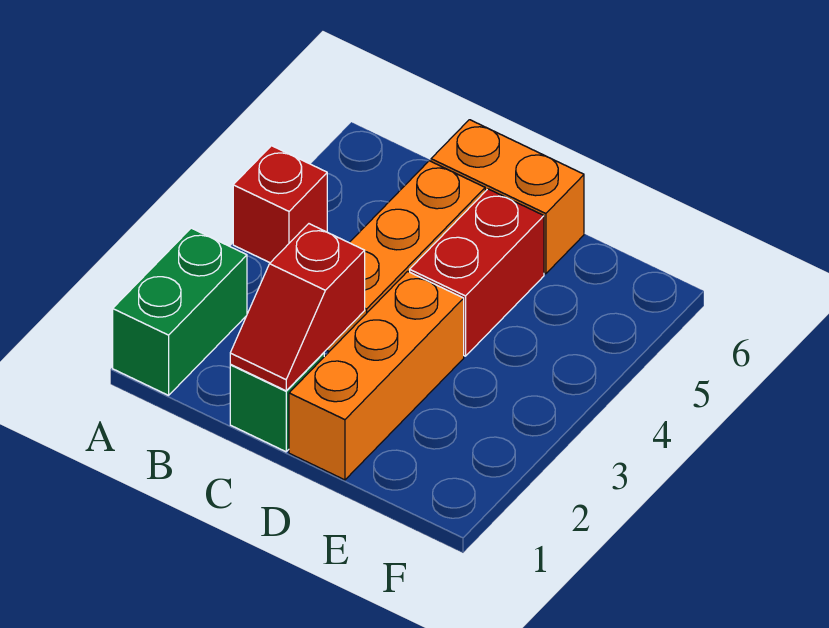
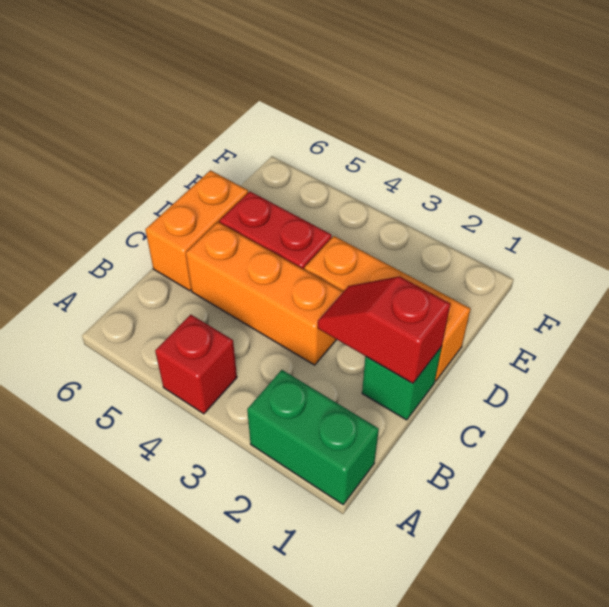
red slope C1:C2 level 2 top 2 -> red slope C1:C2 level 2 top 1

